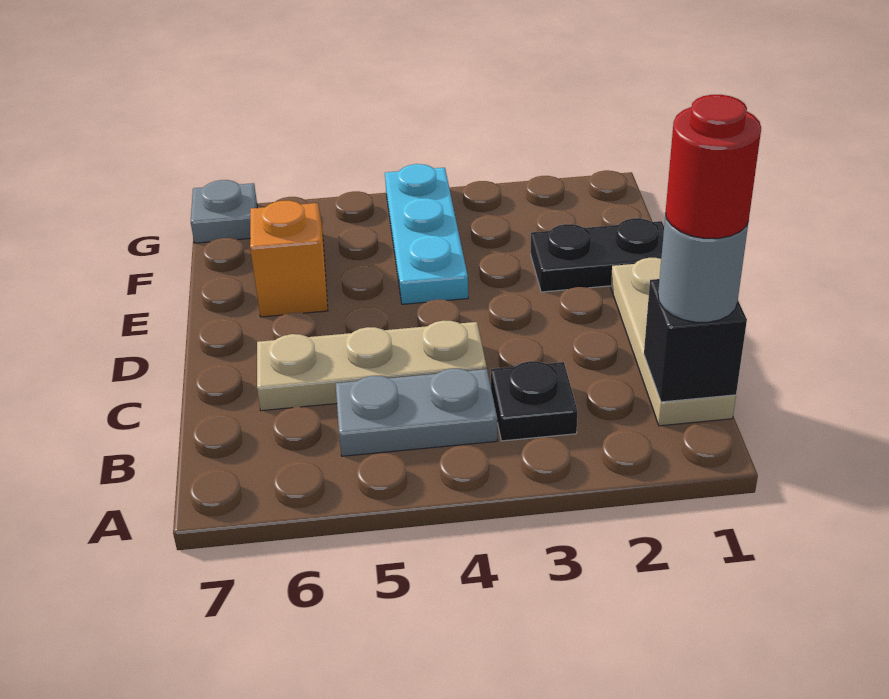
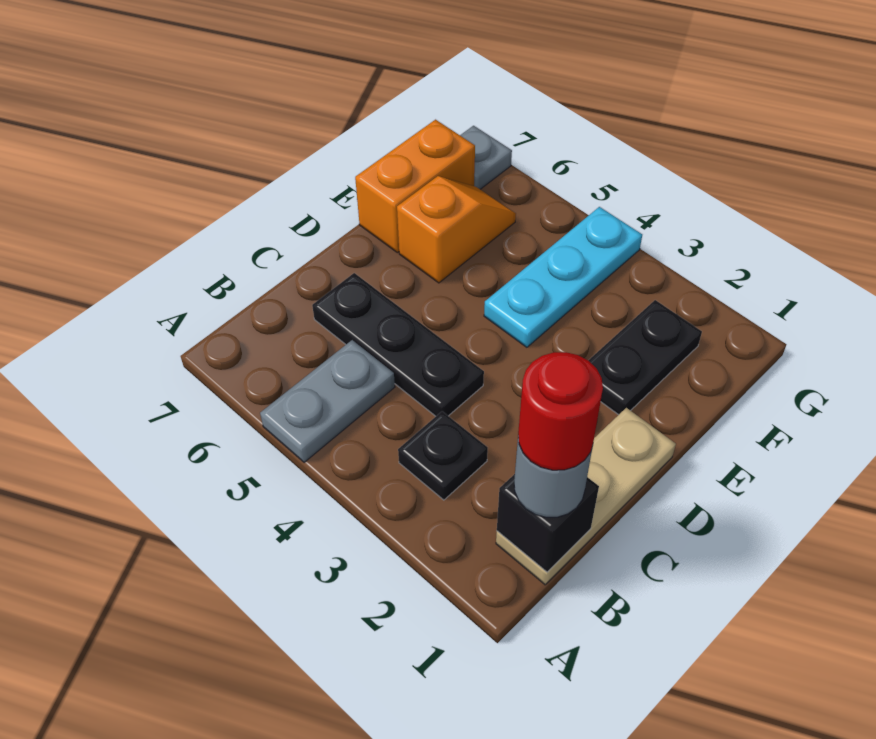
grey plate B4:B5 level 1 -> grey plate A5:B5 level 1
tan plate C4:C6 level 1 -> black plate C4:C6 level 1
black plate E1:E2 level 1 -> black plate E2:F2 level 1
none -> orange brick E7:F7 level 1

